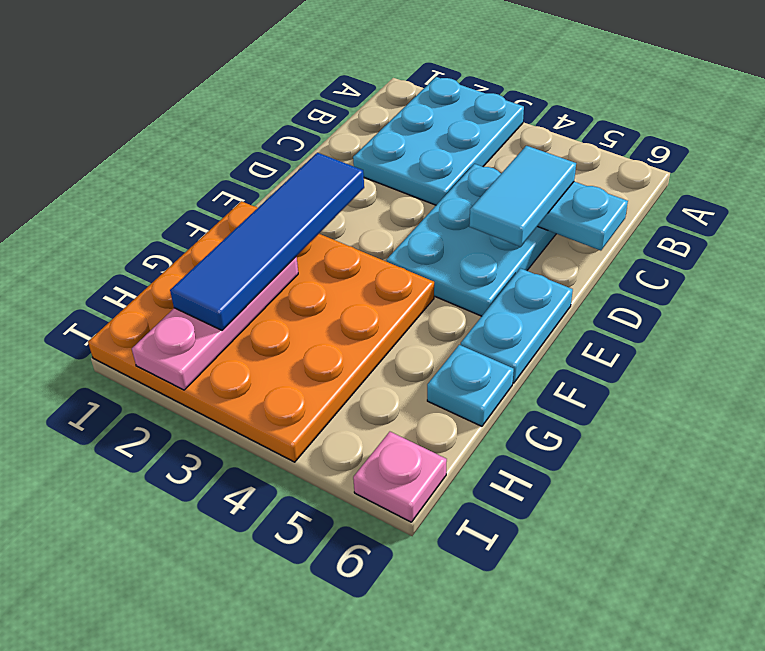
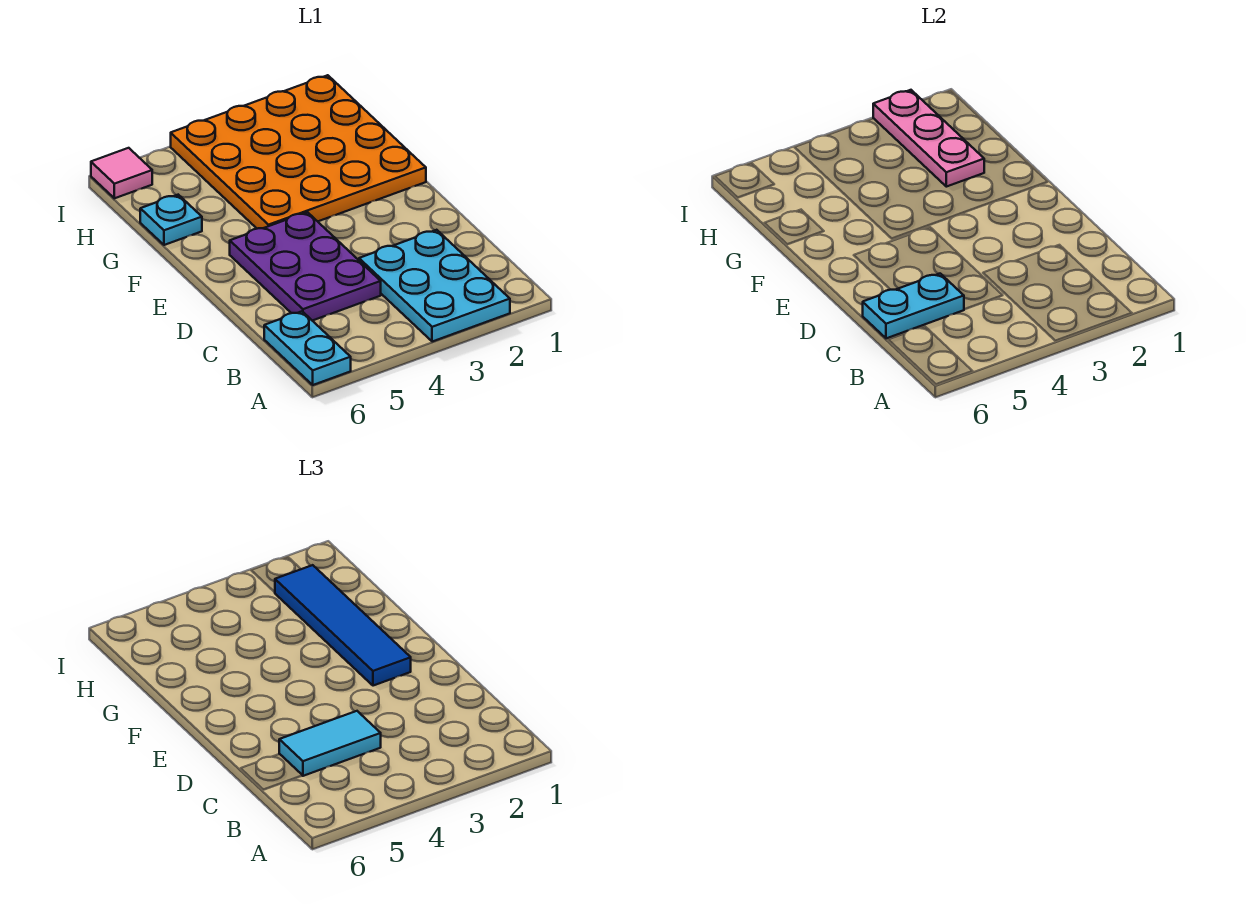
cyan plate C4:E5 level 1 -> purple plate C4:E5 level 1
cyan tile C5:D5 level 3 -> cyan tile C4:C5 level 3
cyan plate E6:F6 level 1 -> cyan plate A6:B6 level 1
pink plate I6 level 1 -> pink tile I6 level 1

